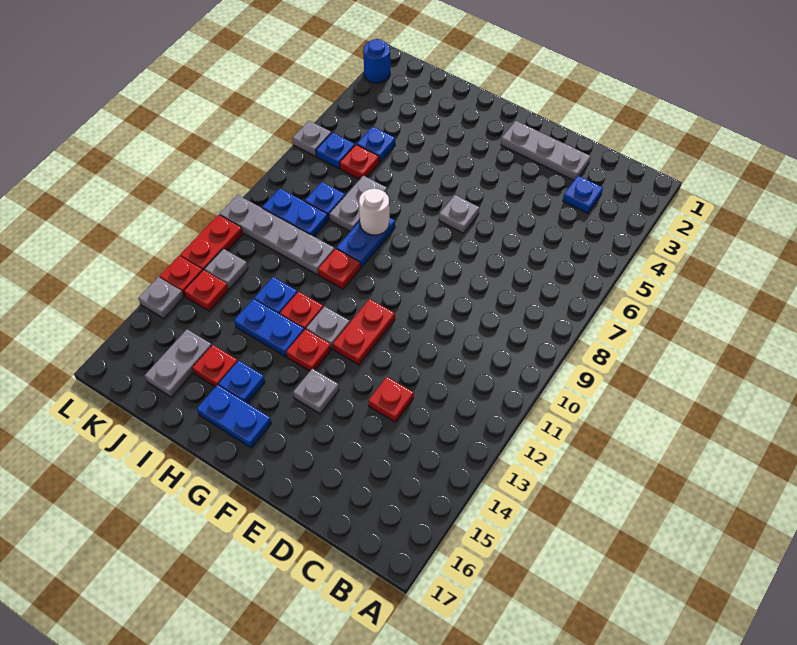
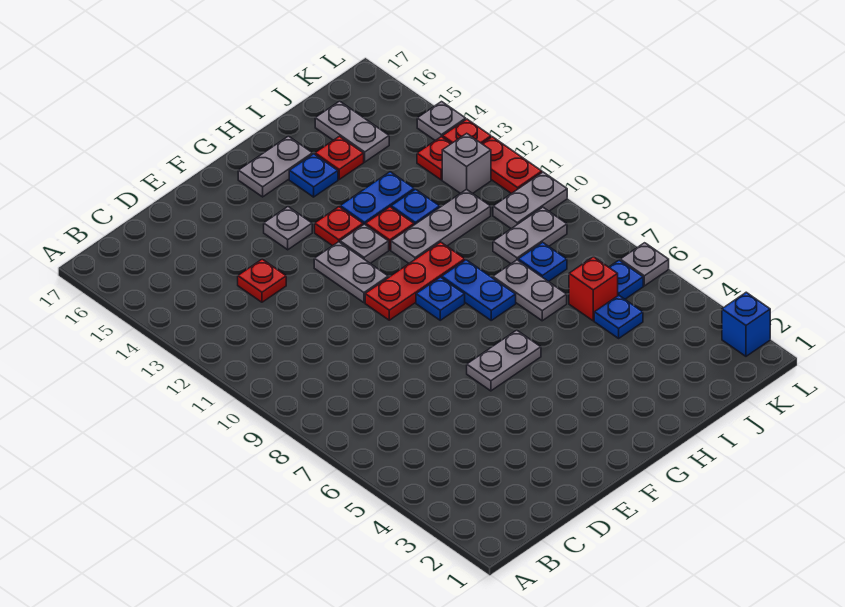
blue plate C3 level 1 -> blue plate G9 level 1
grey plate D2:F2 level 1 -> grey plate H11:J11 level 1
grey plate F6 level 1 -> grey plate F6:G6 level 1
red plate F11:F12 level 1 -> grey plate F11:F12 level 1
blue plate G16:H16 level 1 -> grey plate G16:H16 level 1
white round brick H8 level 2 -> none
red plate H10 level 1 -> red plate F10:H10 level 1
grey plate I10:L10 level 1 -> grey plate K10:L10 level 1
red plate J6 level 1 -> red brick J6 level 1
blue plate J9:K9 level 1 -> grey plate J9:K9 level 1
grey plate K12 level 1 -> grey brick K12 level 1
blue round brick L2 level 1 -> blue brick L2 level 1

